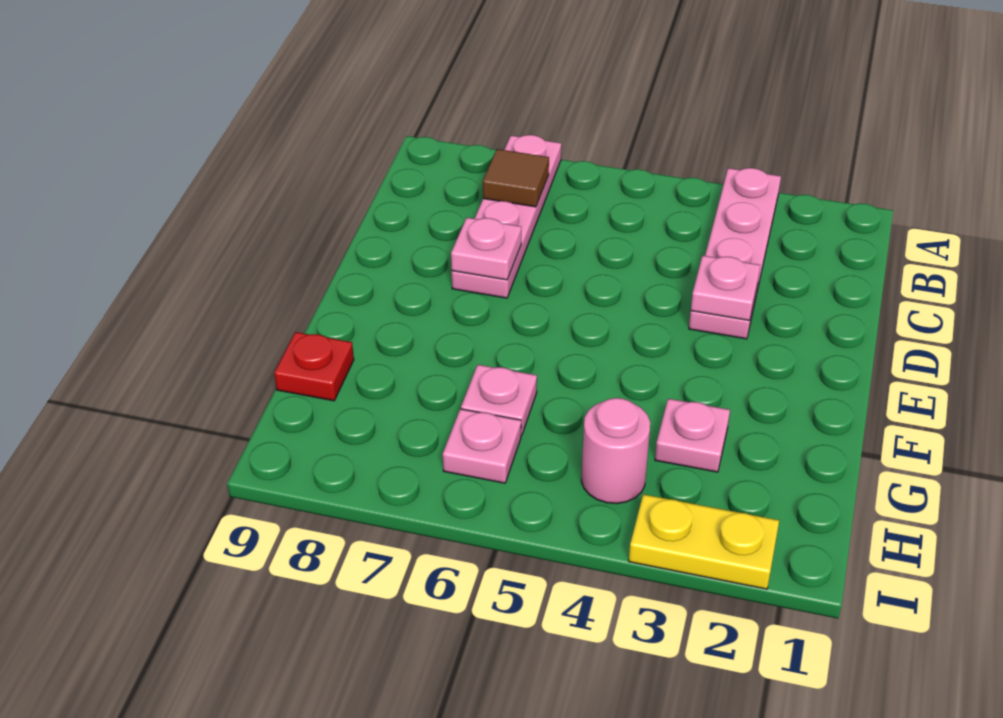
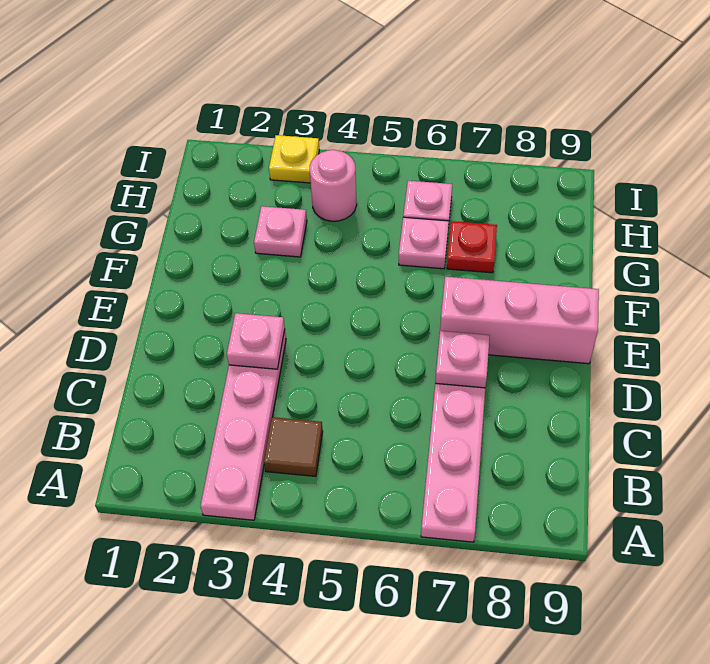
brown tile B7 level 2 -> brown tile B4 level 1
none -> pink brick E7:E9 level 1
red plate G9 level 1 -> red plate G7 level 1
yellow plate I2:I3 level 1 -> yellow plate I3 level 1

